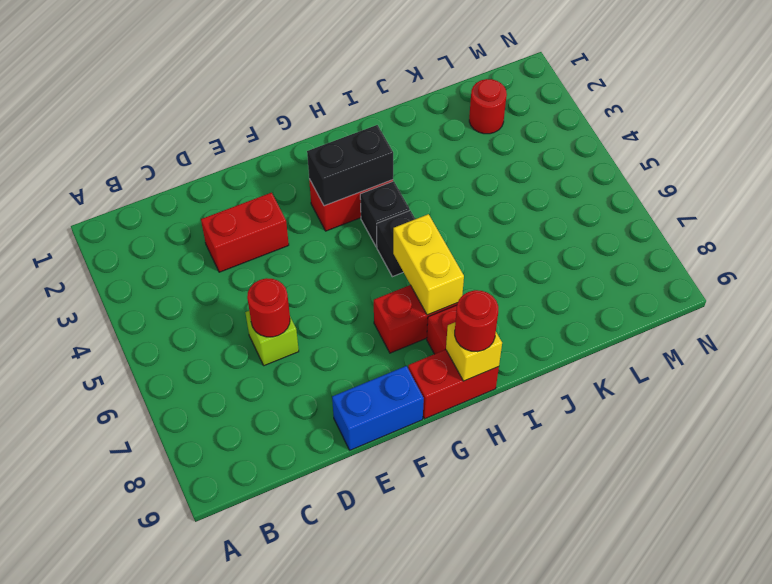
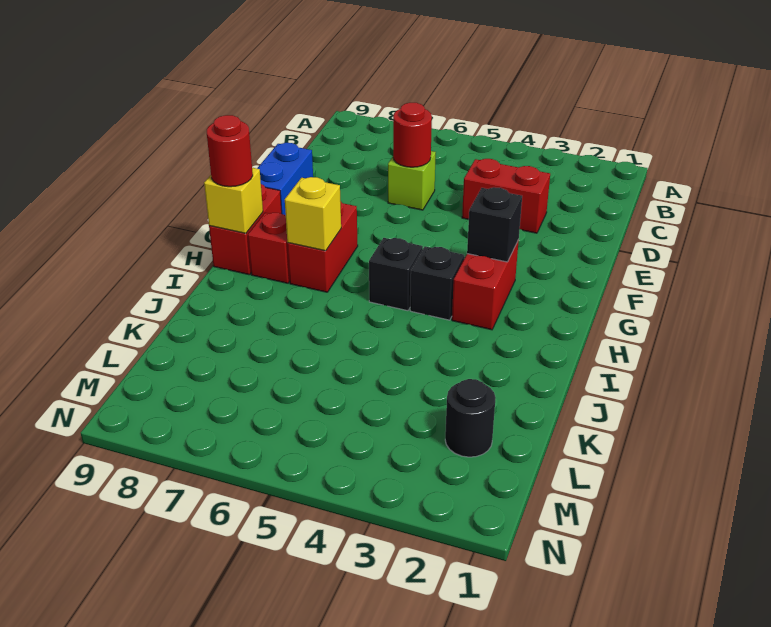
red brick D3:E3 level 1 -> red brick D3:D4 level 1
black brick G3:H3 level 2 -> black brick G3 level 2
yellow brick H6:H7 level 2 -> yellow brick H7 level 2
red round brick L2 level 1 -> black round brick L2 level 1

